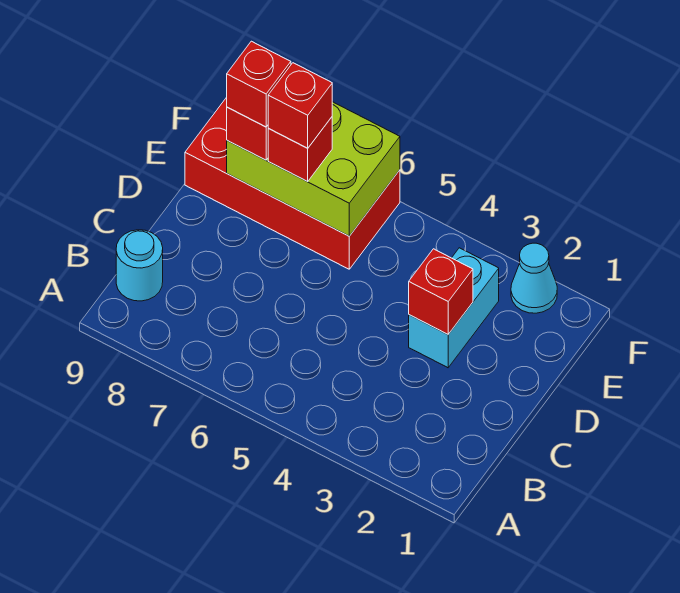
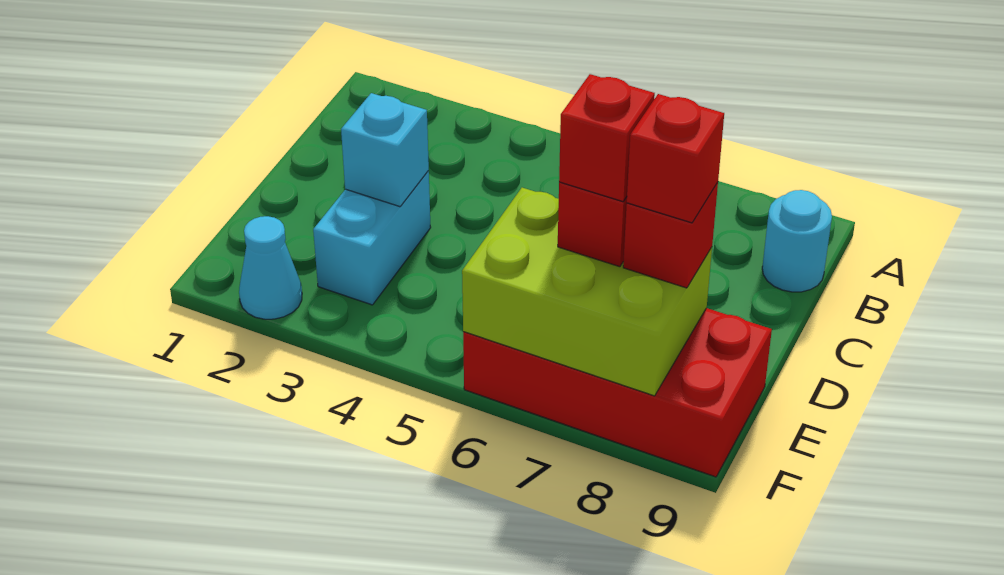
red brick D3 level 2 -> cyan brick D3 level 2

